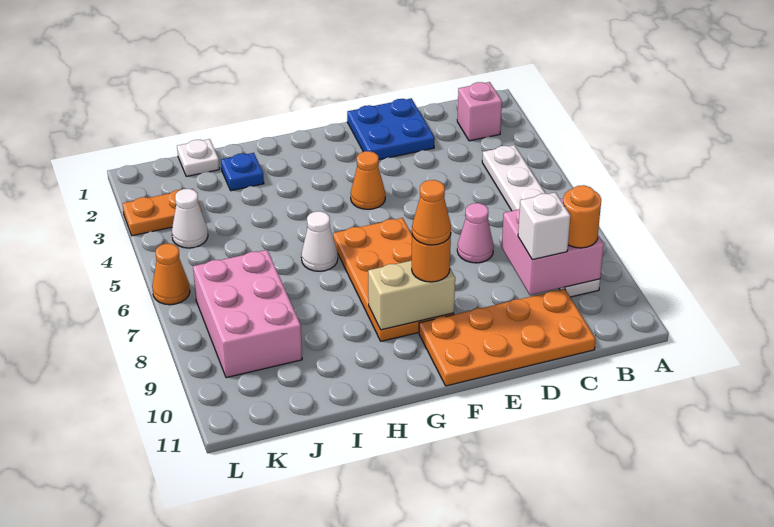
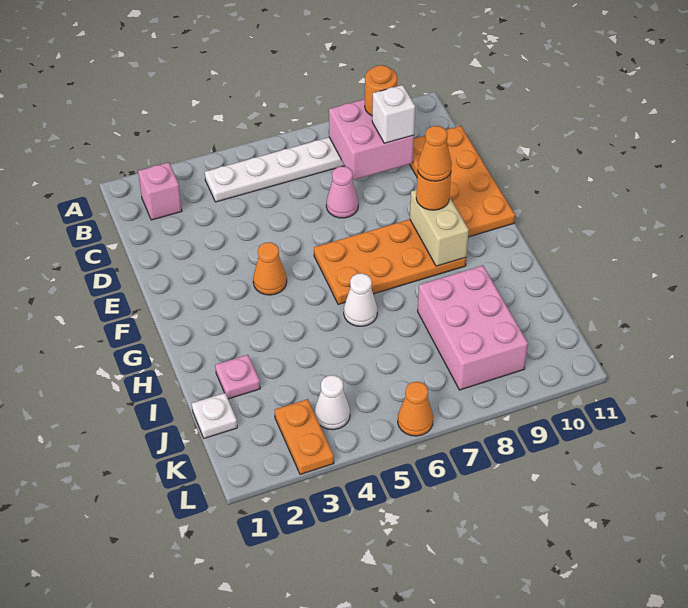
blue plate D1:E2 level 1 -> none
blue plate I2 level 1 -> pink plate I2 level 1
pink brick J7:K9 level 1 -> pink brick I8:K9 level 1

